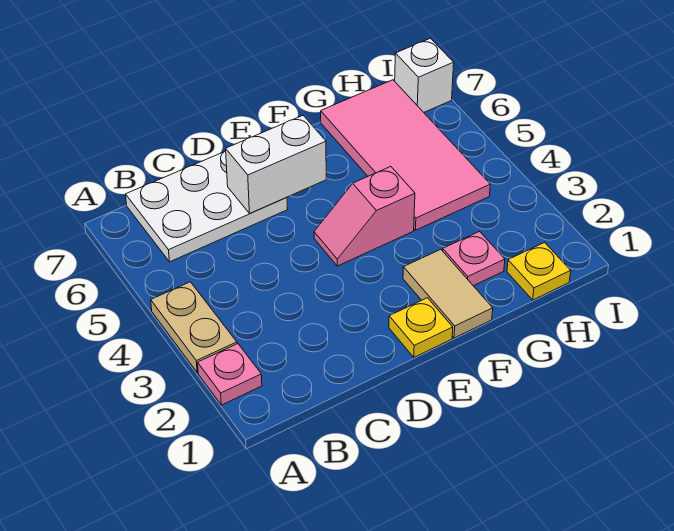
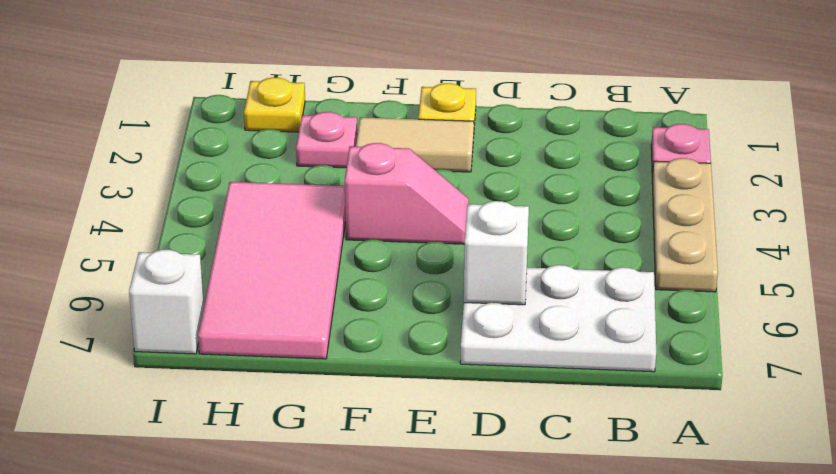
tan plate A3:A4 level 1 -> tan plate A3:A5 level 1
white brick D6:E6 level 2 -> white brick D6 level 2
tan tile F1:F2 level 1 -> tan tile E2:F2 level 1

